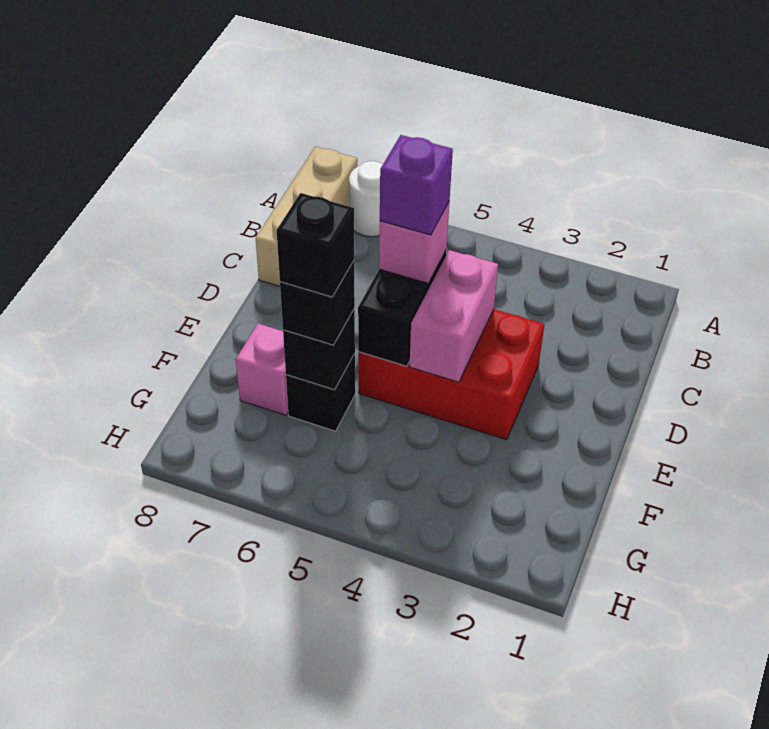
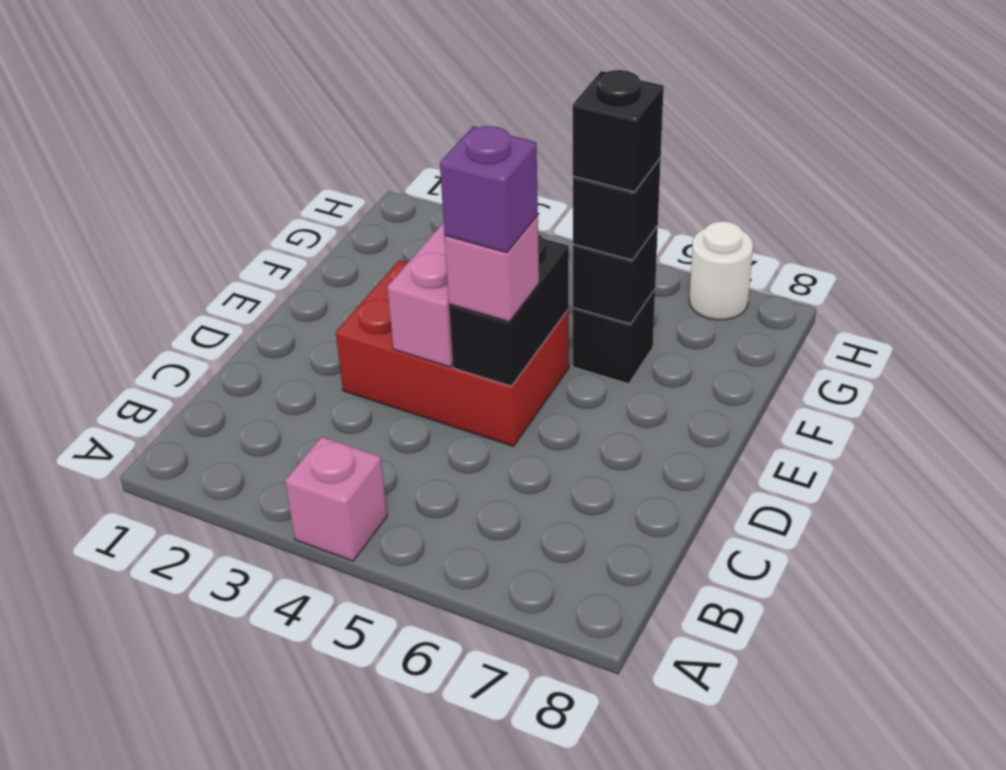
white round brick A7 level 1 -> white round brick H7 level 1
tan brick A8:C8 level 1 -> none
pink brick F7 level 1 -> pink brick A4 level 1

